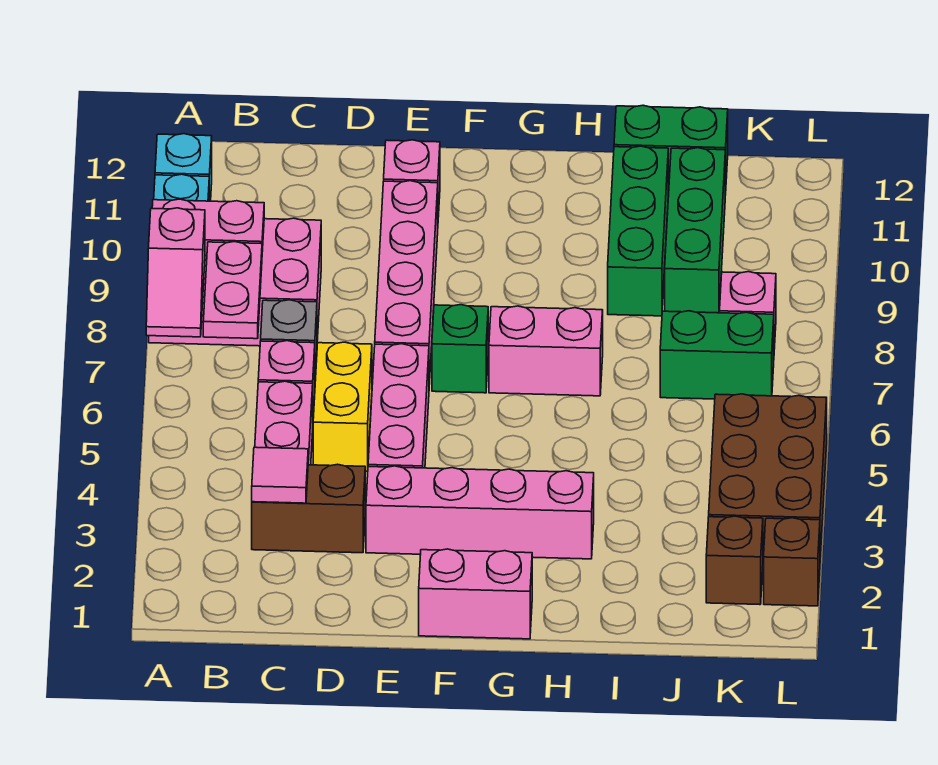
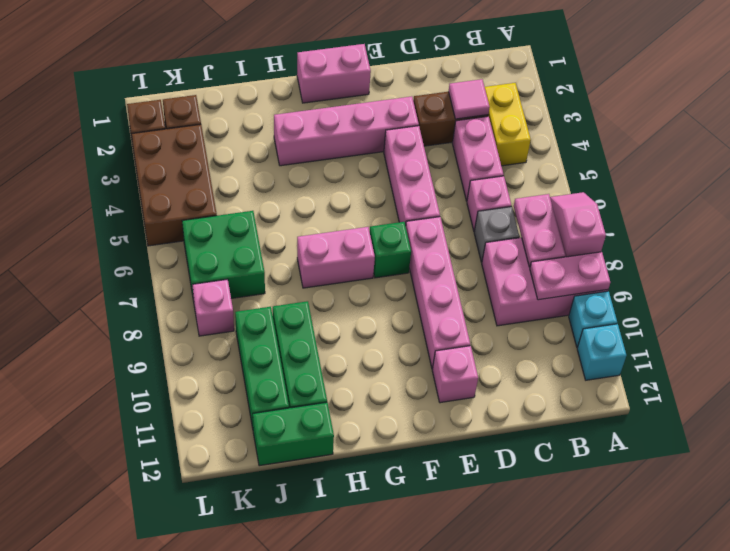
yellow brick D5:D6 level 1 -> yellow brick B3:B4 level 1
green brick J7:K7 level 1 -> green brick J6:K7 level 1

